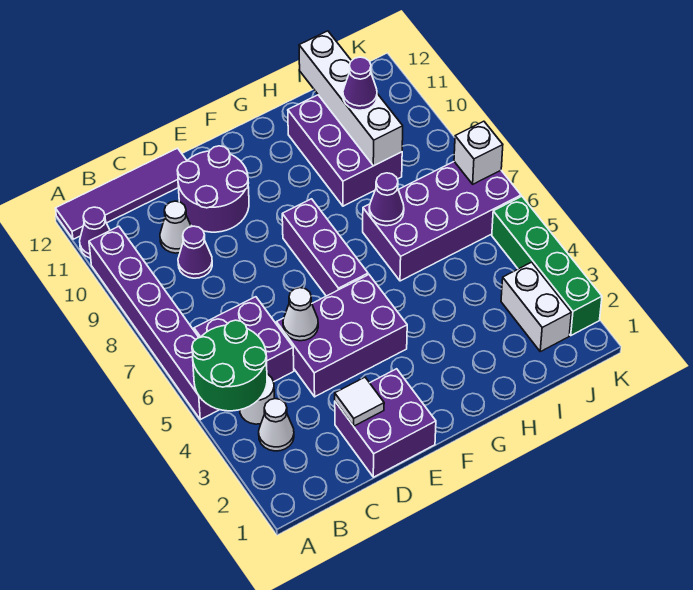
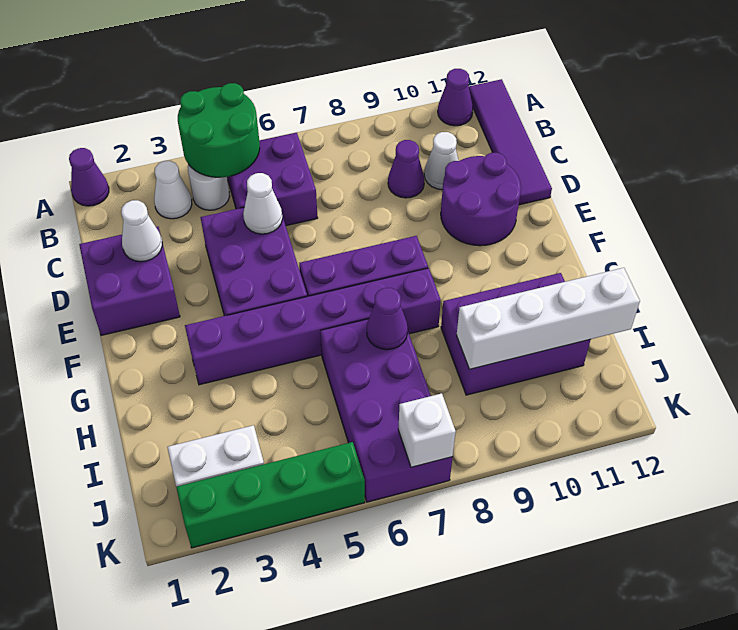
purple brick A5:A10 level 1 -> purple brick G3:G8 level 1
white tile D2 level 2 -> white cone D2 level 2
purple cone I10 level 3 -> purple cone A1 level 1

